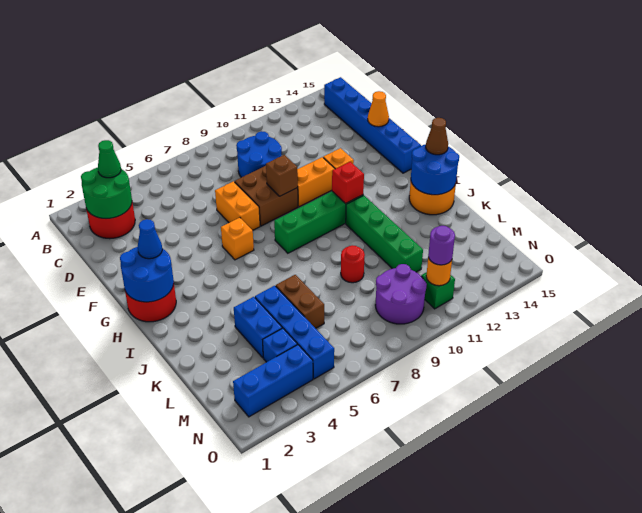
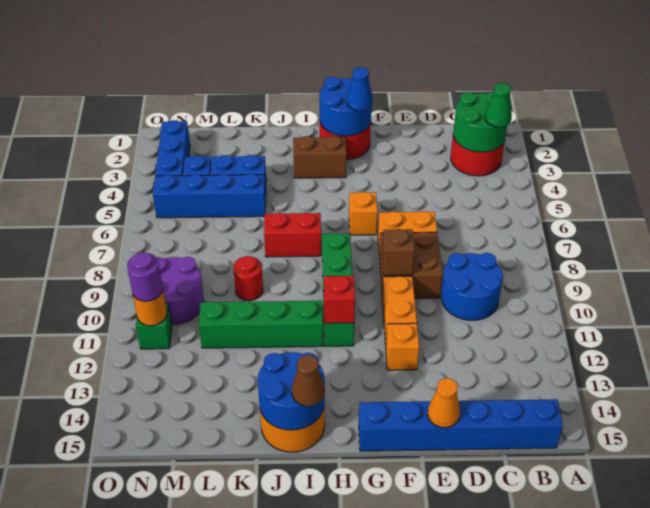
none -> red brick I7:J7 level 1
brown brick K6:L6 level 1 -> brown brick H3:I3 level 1

